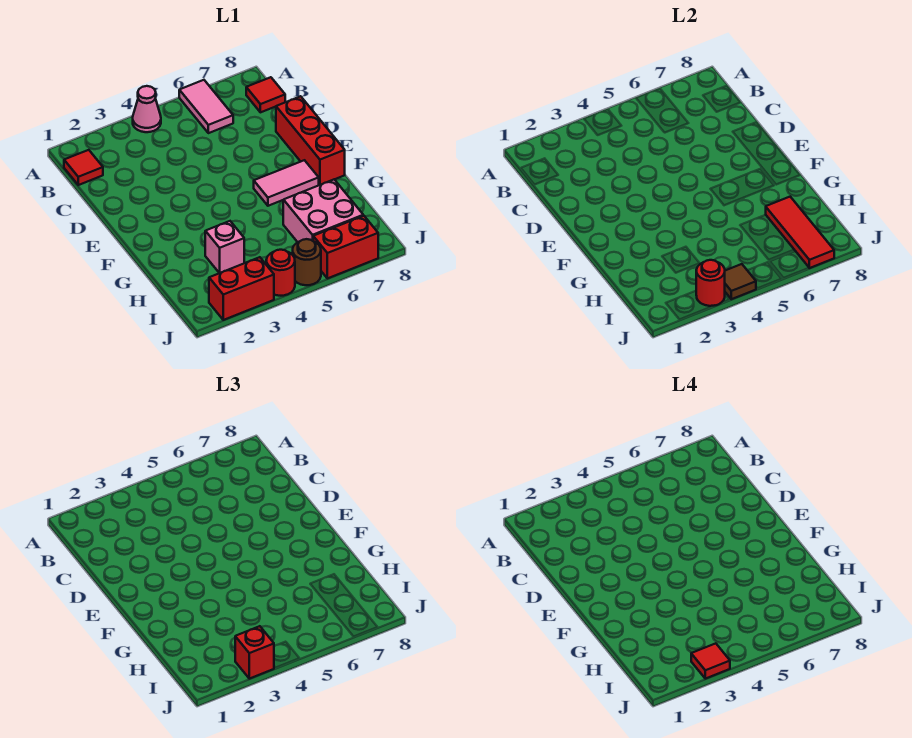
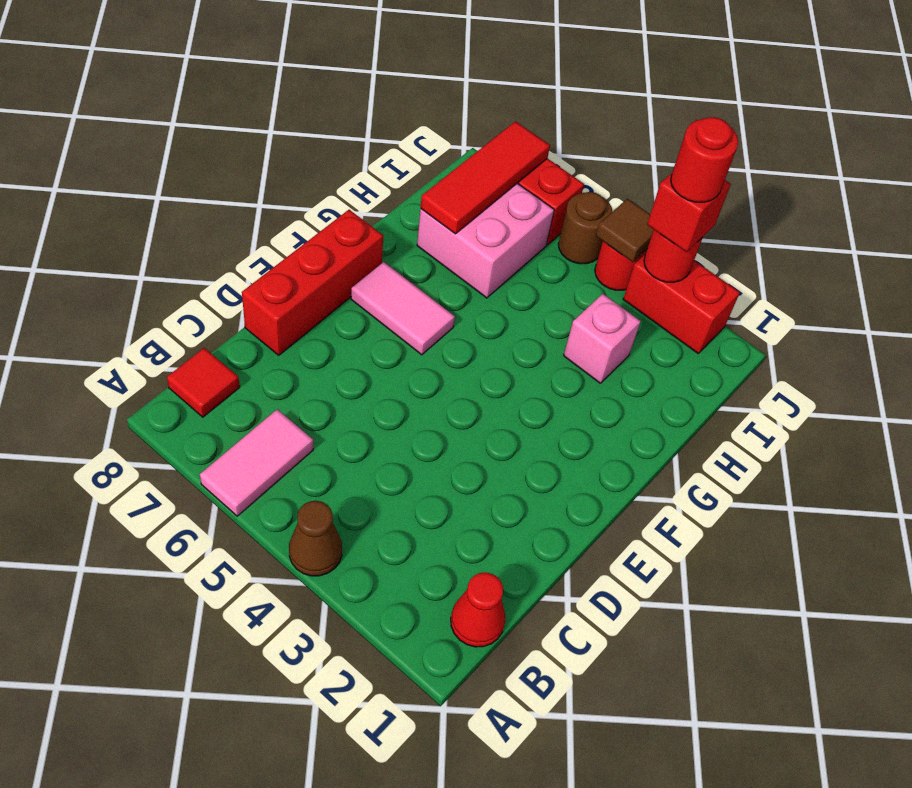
pink cone A4 level 1 -> brown cone A4 level 1
red tile B1 level 1 -> red cone B1 level 1
red tile J3 level 4 -> red round brick J3 level 4

